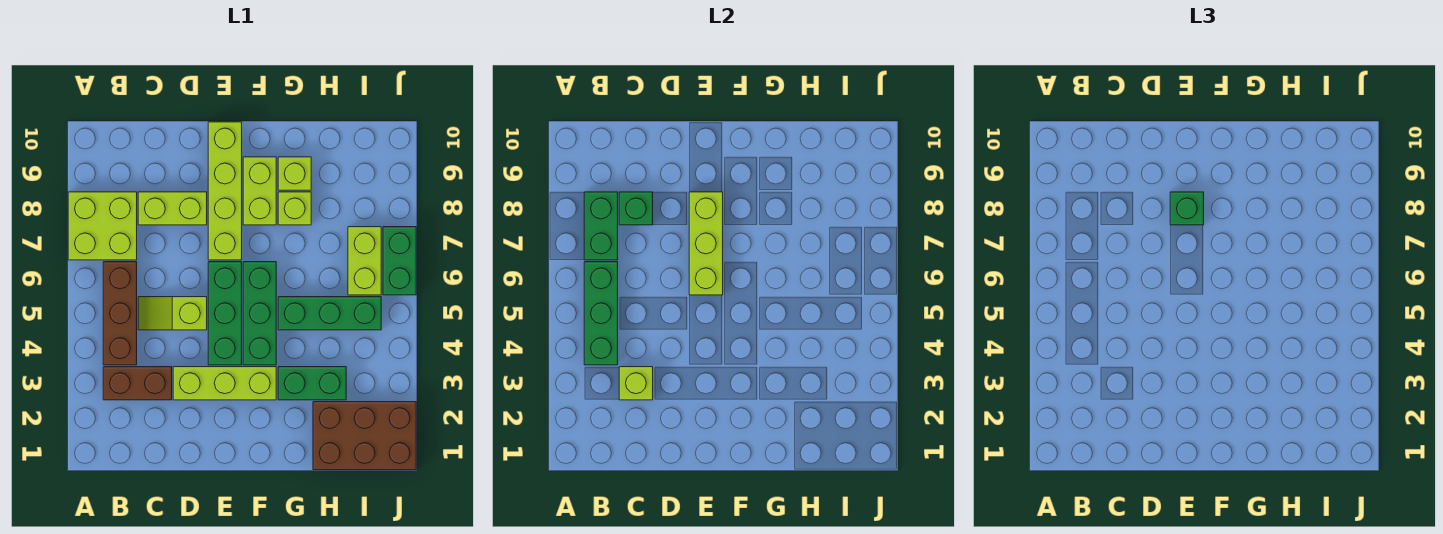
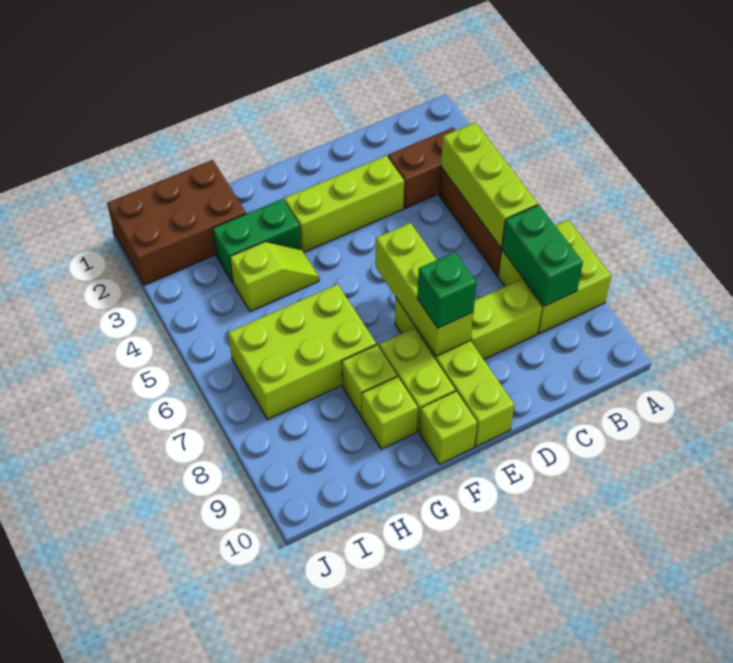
green brick B4:B6 level 2 -> lime brick B4:B6 level 2
lime brick C3 level 2 -> lime brick F10 level 1
lime slope C5:D5 level 1 top D -> lime slope G4:H4 level 1 top H
green brick C8 level 2 -> none
green brick E4:E6 level 1 -> none
green brick F4:F6 level 1 -> none
green brick G5:I5 level 1 -> none
lime brick I6:I7 level 1 -> lime brick G6:I7 level 1
green brick J6:J7 level 1 -> none

